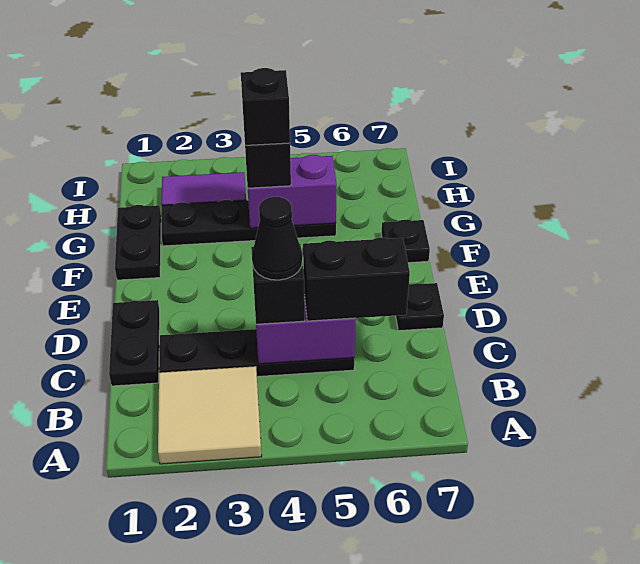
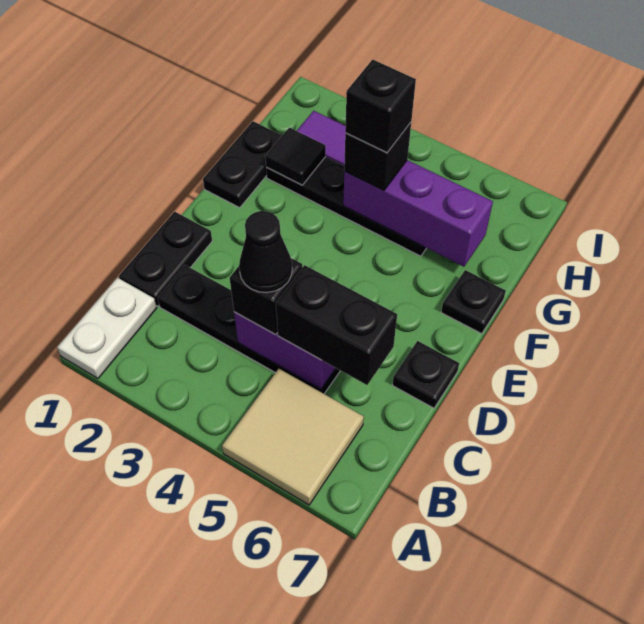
none -> white plate A1:B1 level 1
tan tile A2:B3 level 1 -> tan tile A5:B6 level 1
none -> black tile G2 level 2
purple brick G4:G5 level 2 -> purple brick G4:G6 level 2

